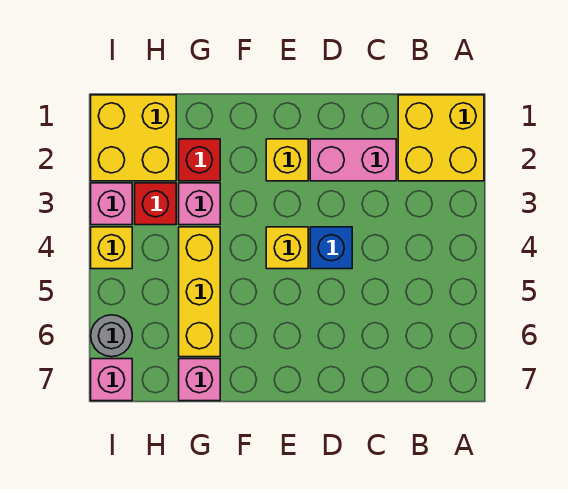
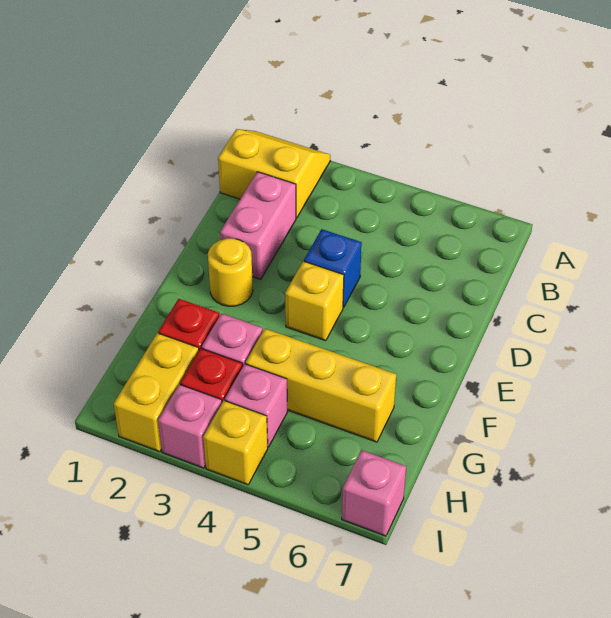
yellow brick A1:B2 level 1 -> yellow slope A1:B2 level 1 top B
yellow brick E2 level 1 -> yellow round brick E2 level 1
pink brick G7 level 1 -> pink brick H4 level 1
yellow brick H1:I2 level 1 -> yellow brick H2:I2 level 1
grey round brick I6 level 1 -> none

